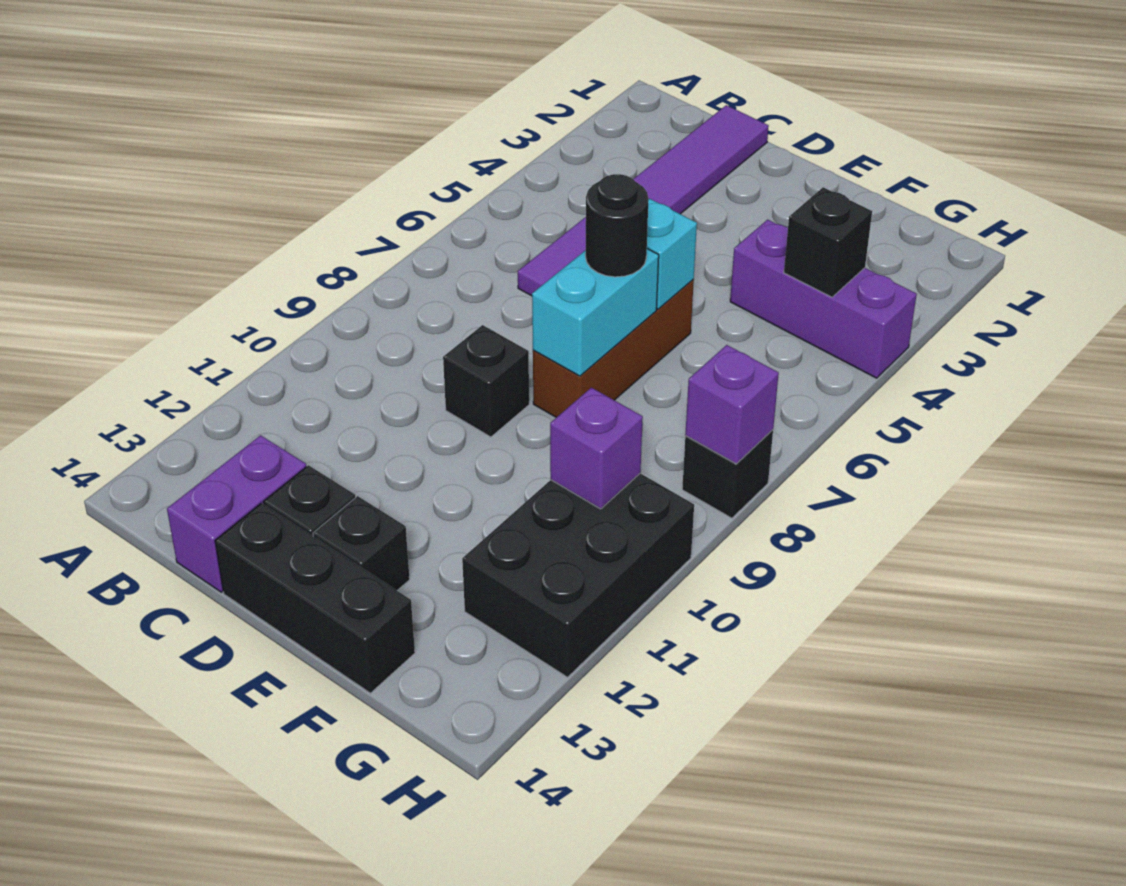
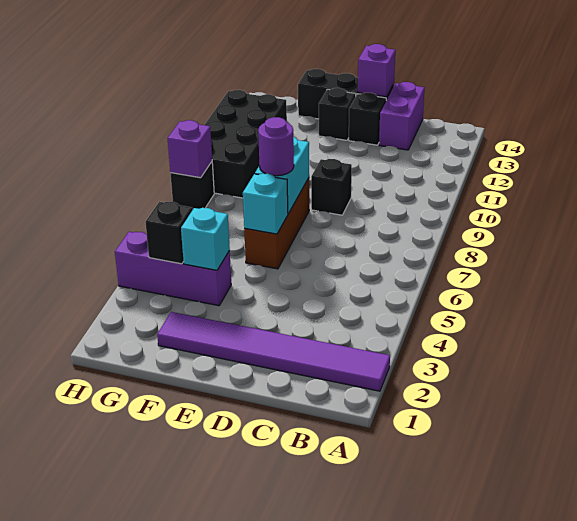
purple tile C1:C6 level 1 -> purple tile A2:F2 level 1
black round brick E7 level 3 -> purple round brick E7 level 3
none -> cyan brick F4 level 2
black brick G10:H12 level 1 -> black brick G9:H12 level 1
purple brick G10 level 2 -> purple brick D14 level 2

